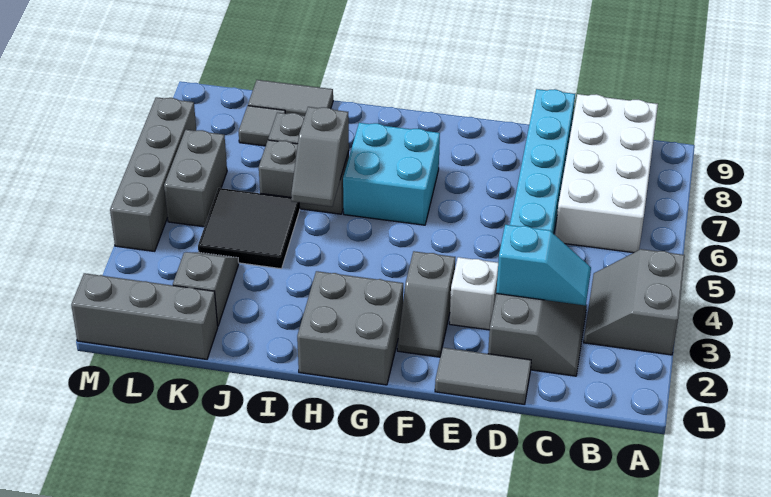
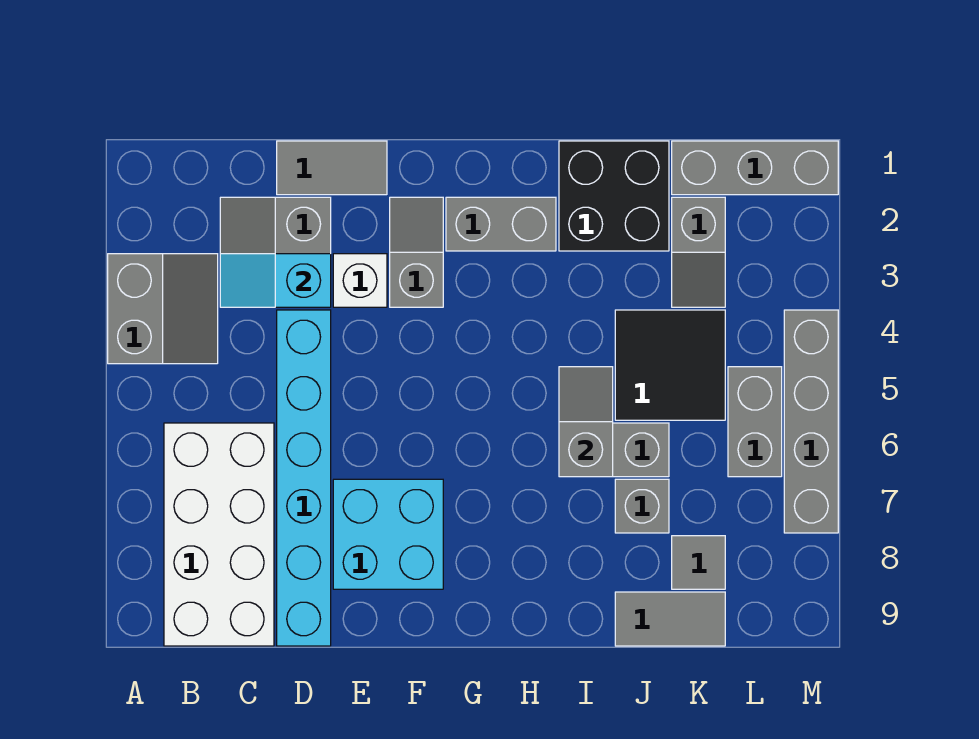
grey brick G1:H2 level 1 -> grey brick G2:H2 level 1
cyan brick G6:H7 level 1 -> cyan brick E7:F8 level 1
none -> black brick I1:J2 level 1

